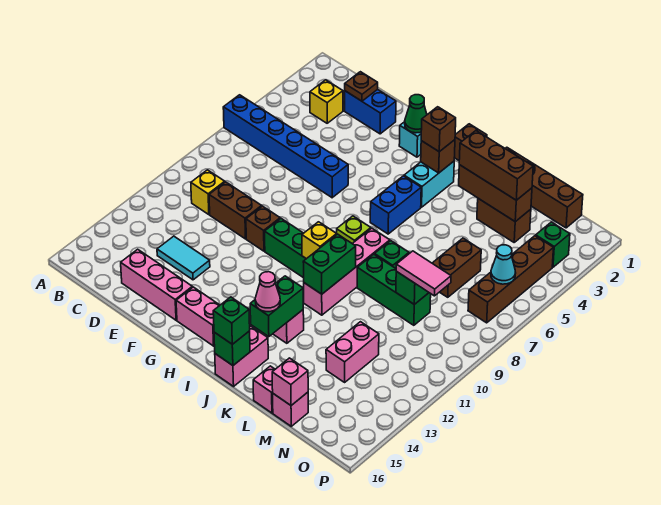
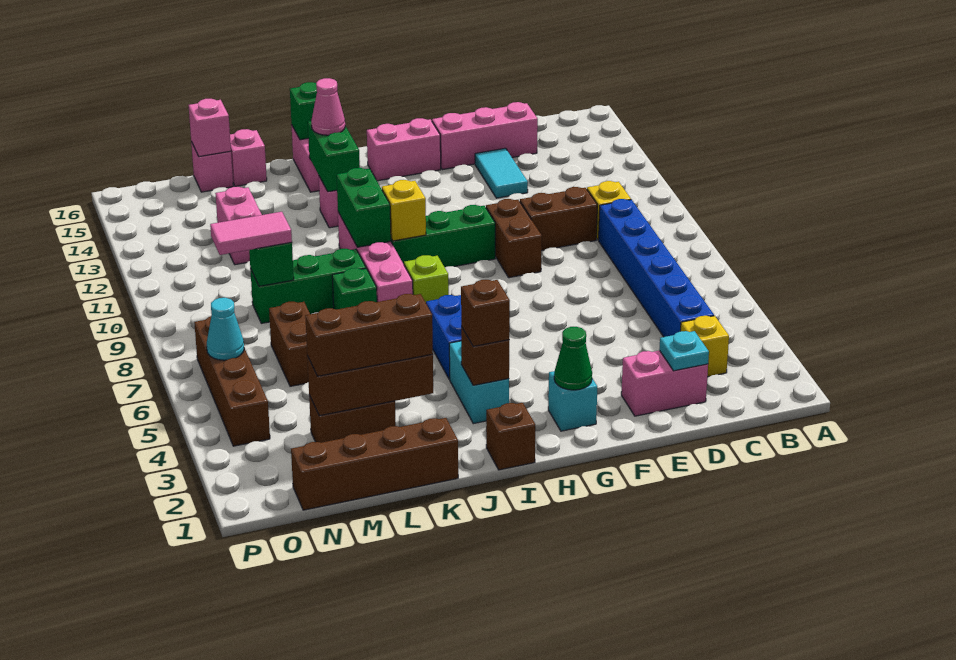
blue brick A6:F6 level 1 -> blue brick C4:C9 level 1
blue brick D2:E2 level 1 -> pink brick D2:E2 level 1
brown plate D2 level 2 -> cyan plate D2 level 2
cyan tile D13:E13 level 1 -> cyan tile E13:E14 level 1
brown brick F10 level 1 -> brown brick F9:F10 level 1
green brick J16 level 3 -> none
green brick O3 level 1 -> none

